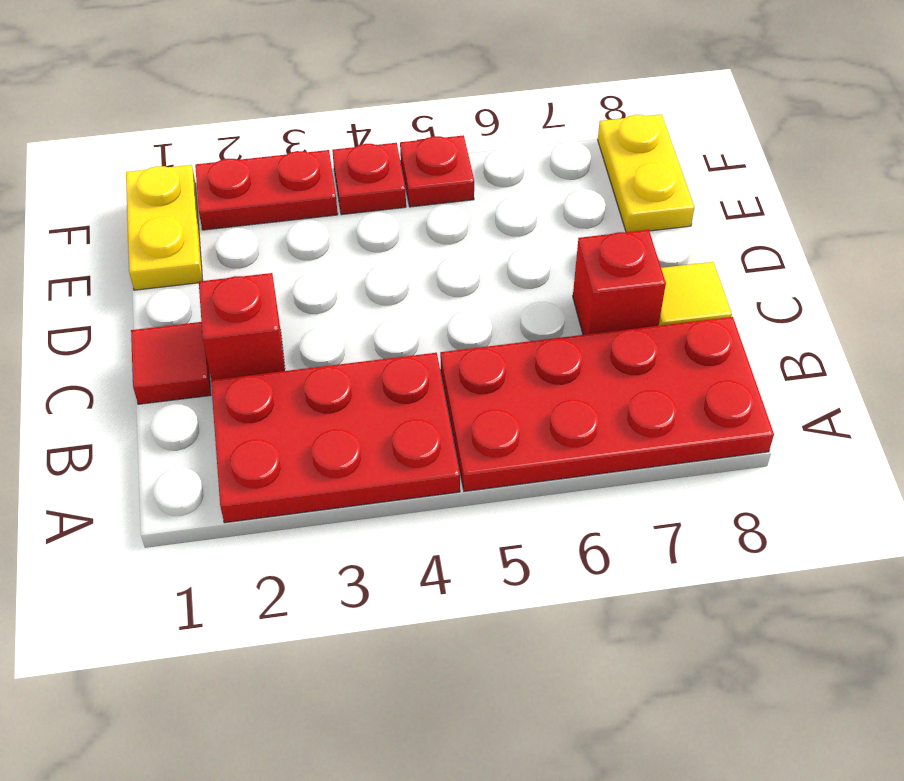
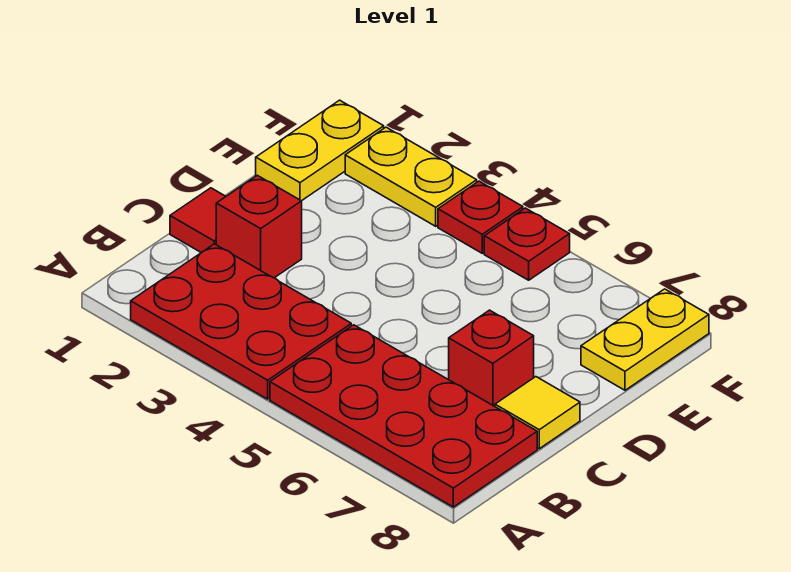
red plate F2:F3 level 1 -> yellow plate F2:F3 level 1

